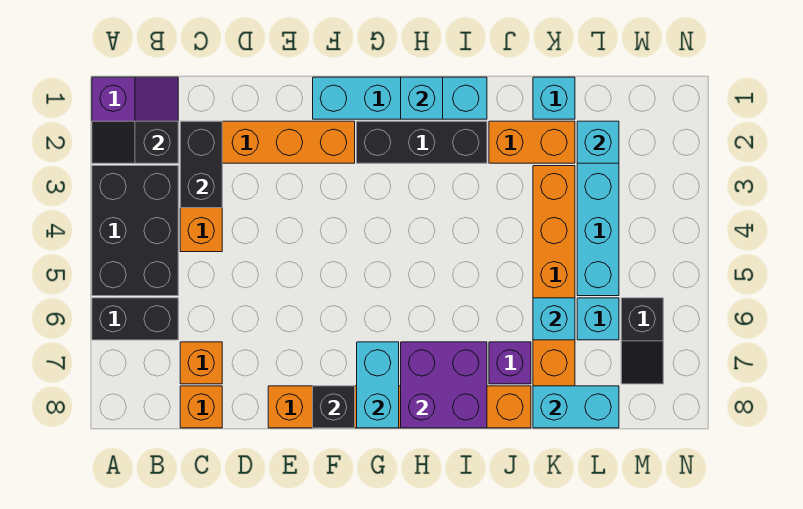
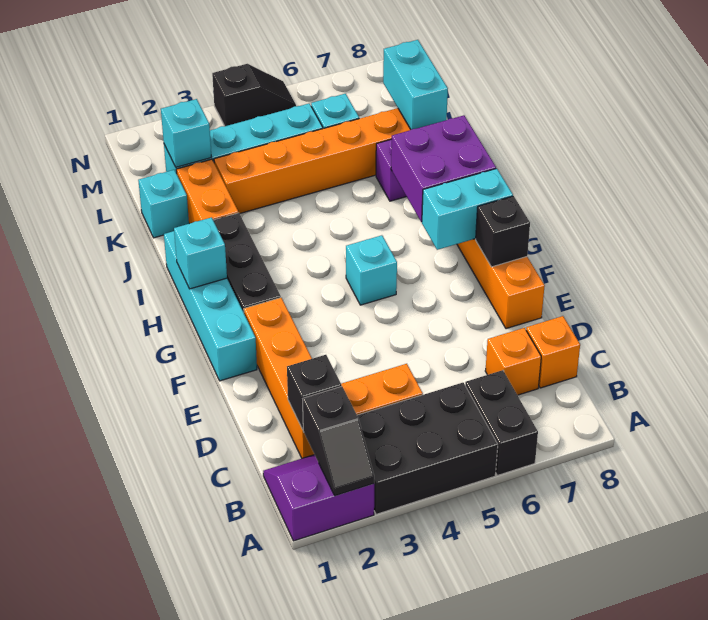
black brick C2:C3 level 2 -> black brick C2 level 2
cyan brick K6 level 2 -> cyan brick G5 level 1
black slope M6:M7 level 1 top 6 -> black slope N4:N5 level 1 top 4

